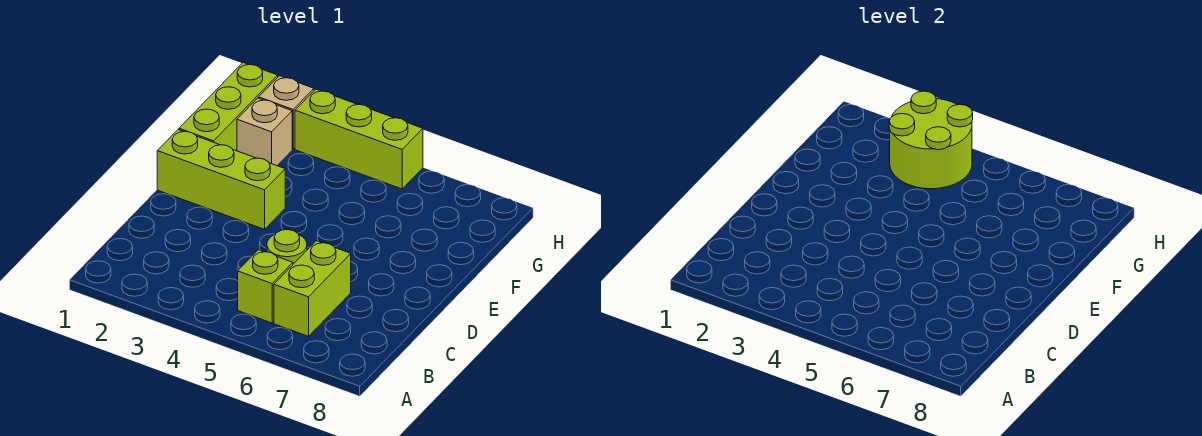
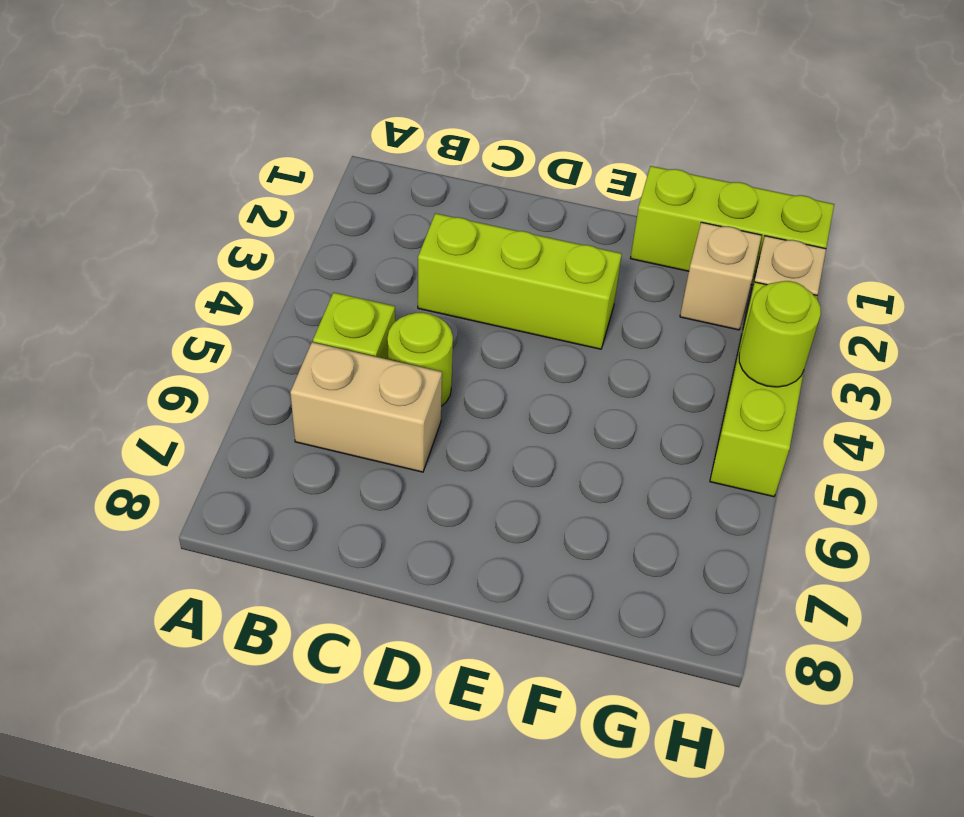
lime brick B6:C6 level 1 -> tan brick B6:C6 level 1
lime brick E1:E3 level 1 -> lime brick C3:E3 level 1
lime round brick G3:H4 level 2 -> lime round brick H4 level 2

